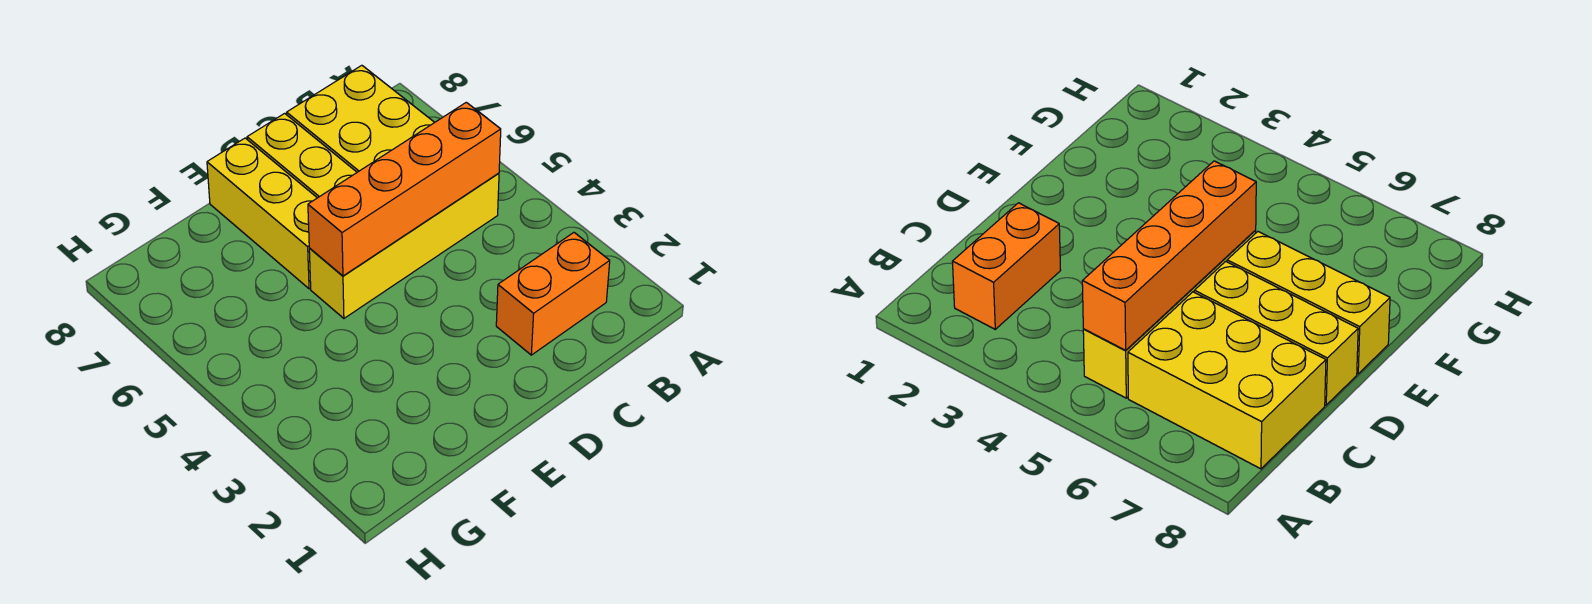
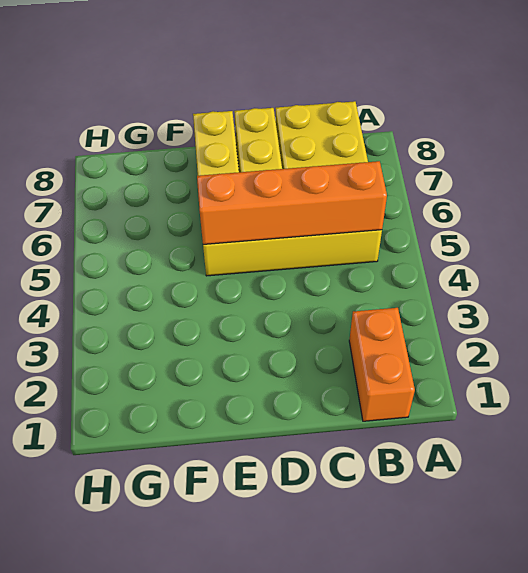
orange brick B2:C2 level 1 -> orange brick B1:B2 level 1

